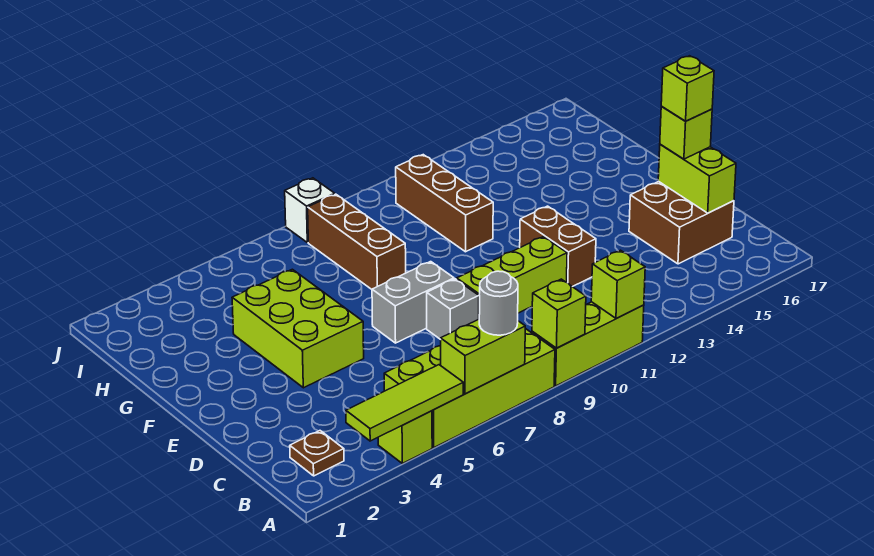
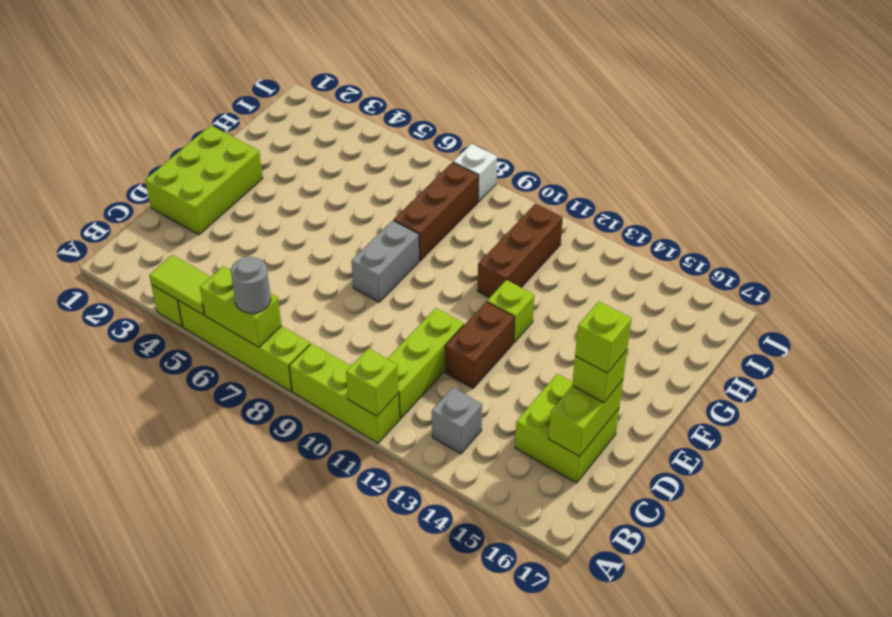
lime tile A3:A5 level 2 -> lime tile A4:A5 level 2
lime brick A5:B8 level 1 -> lime brick A5:A8 level 1
lime brick A9 level 2 -> lime brick F12 level 1
brown plate B2 level 1 -> none
brown brick C15:D16 level 1 -> lime brick C15:D16 level 1
grey brick D8 level 1 -> grey brick B13 level 1
lime brick D9:D11 level 1 -> lime brick B11:D11 level 1
lime brick E4:G5 level 1 -> lime brick D1:F2 level 1
grey brick E7:E8 level 1 -> grey brick E8:F8 level 1

